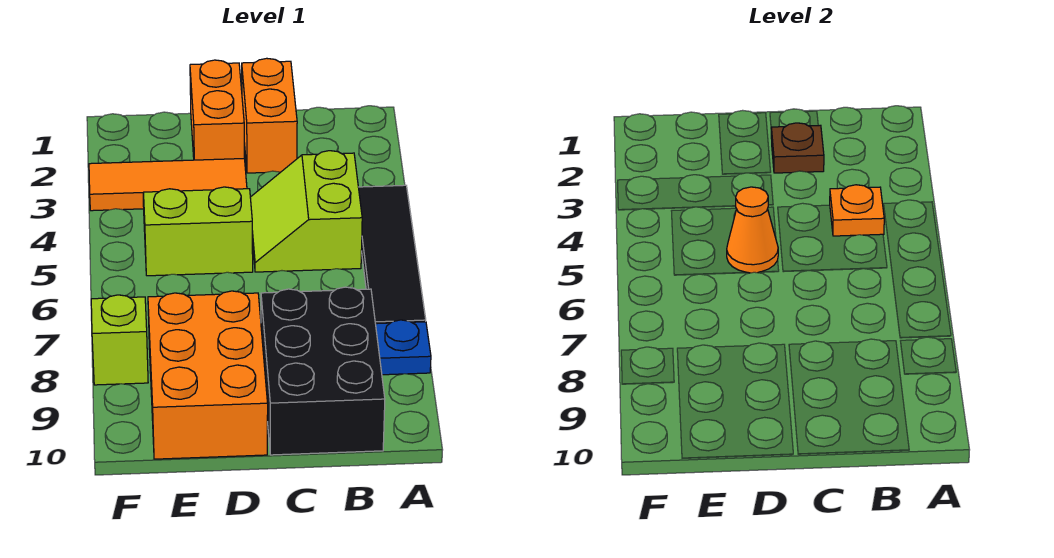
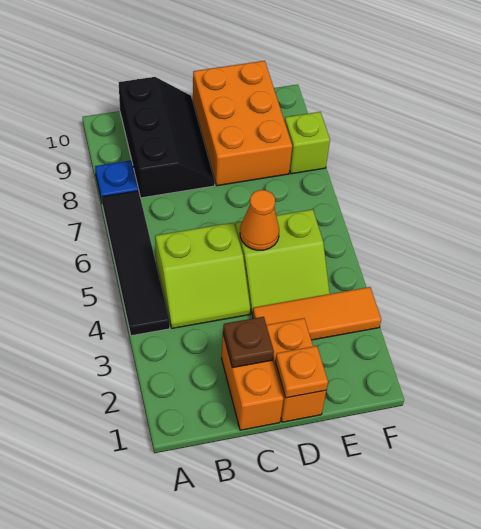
lime slope B4:C5 level 1 top B -> lime slope B4:C5 level 1 top 5
orange plate B4 level 2 -> orange plate D1 level 2
black brick B8:C10 level 1 -> black slope B8:C10 level 1 top B

